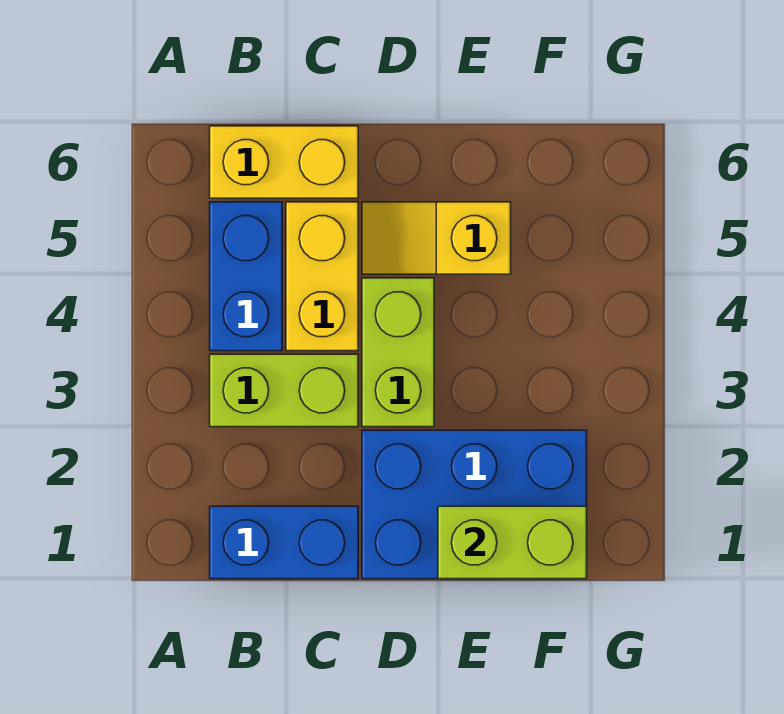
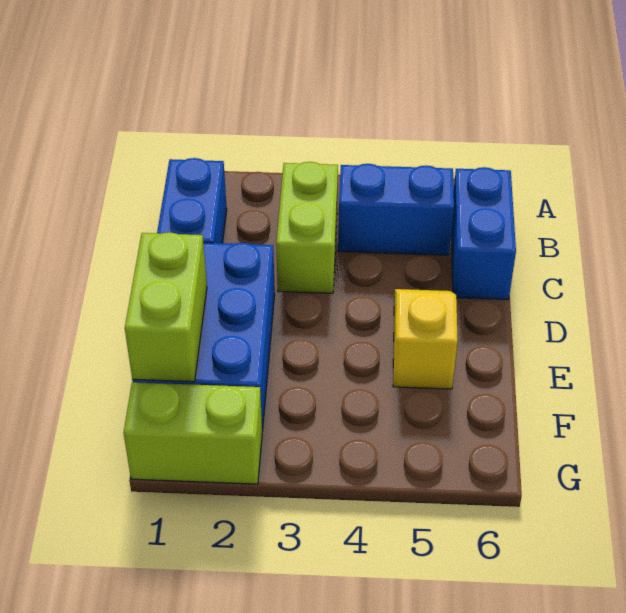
yellow brick B6:C6 level 1 -> blue brick B6:C6 level 1
yellow brick C4:C5 level 1 -> none
lime brick D3:D4 level 1 -> lime brick G1:G2 level 1

